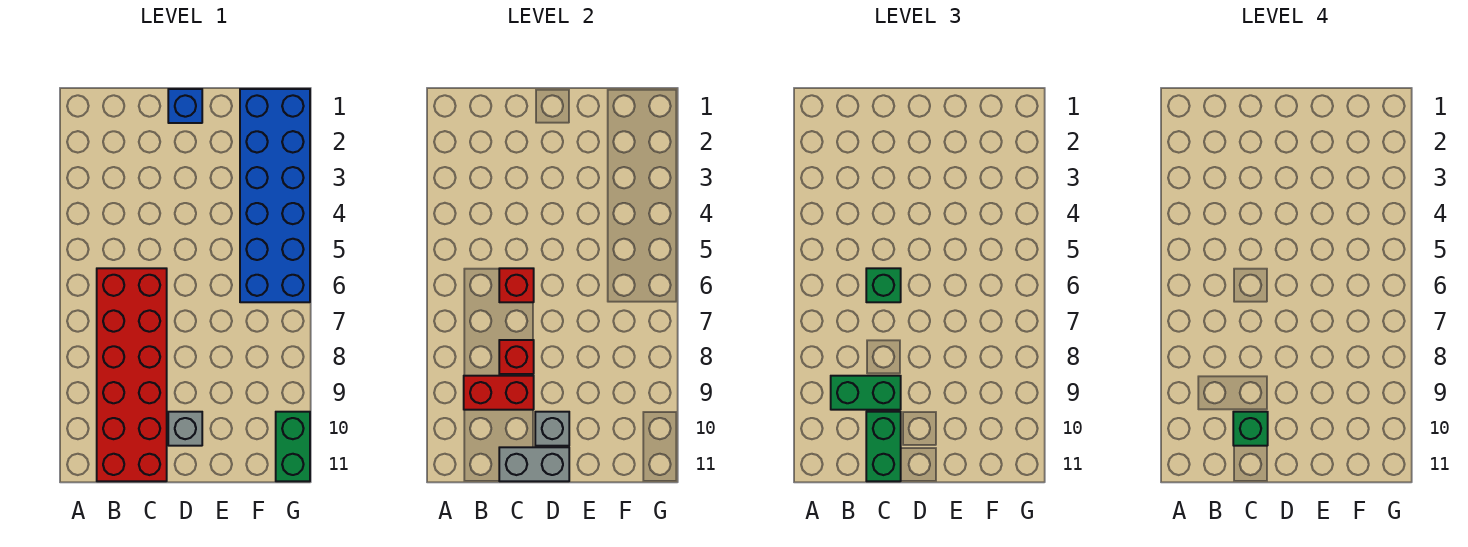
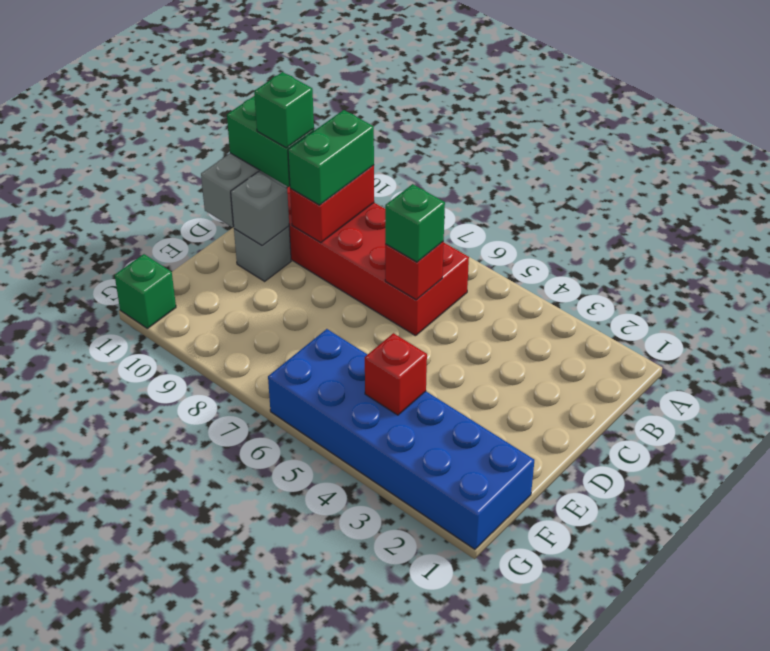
red brick C8 level 2 -> red brick F4 level 2
blue brick D1 level 1 -> none
green brick G10:G11 level 1 -> green brick G11 level 1

